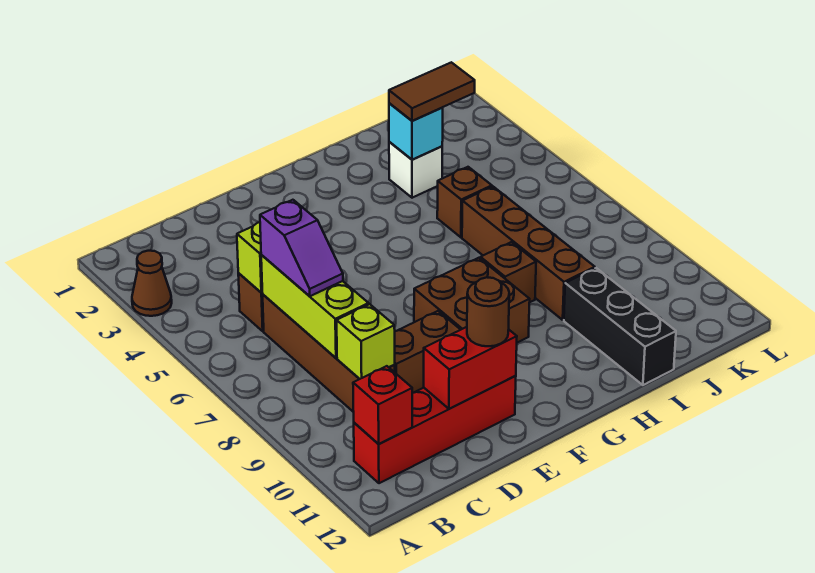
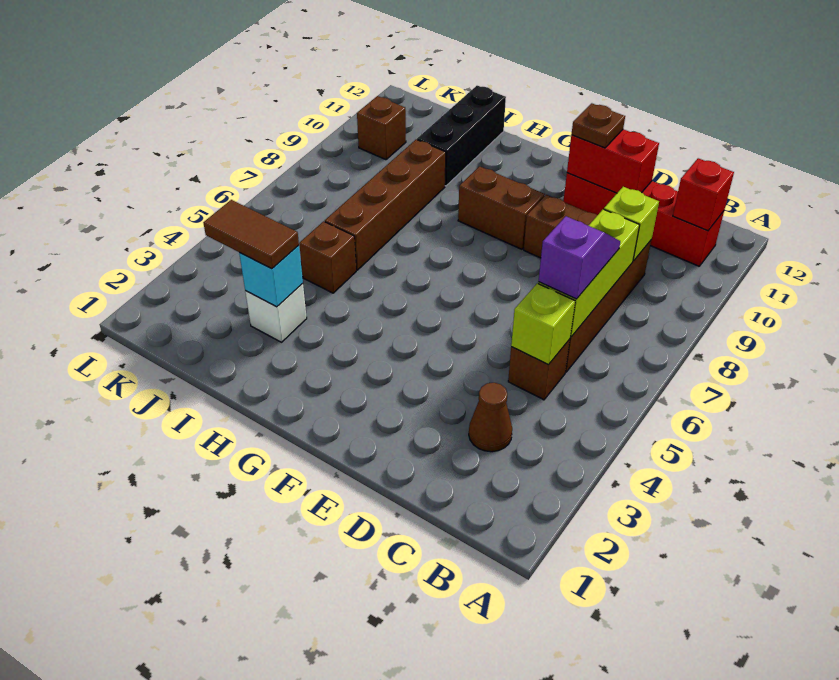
brown cone A3 level 1 -> brown cone C3 level 1
brown round brick E11 level 3 -> brown plate E11 level 3
brown brick F8:G9 level 1 -> brown brick F9:G9 level 1
brown brick H8 level 1 -> brown brick K10 level 1

